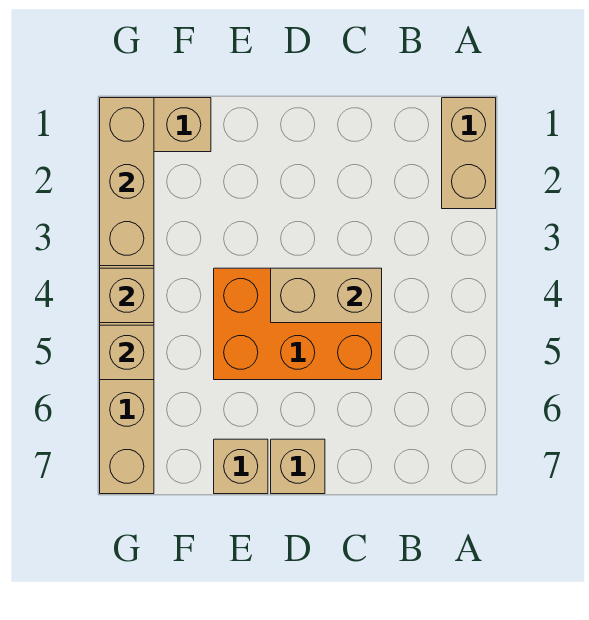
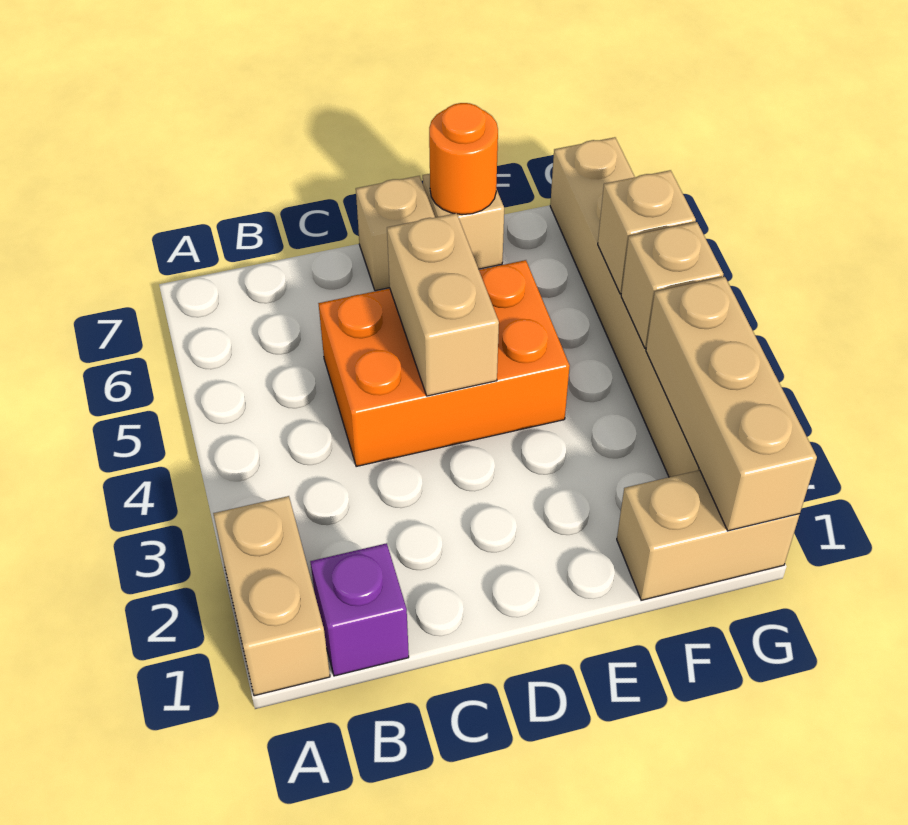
none -> purple brick B1 level 1
tan brick C4:D4 level 2 -> tan brick D4:D5 level 2
none -> orange round brick E7 level 2

